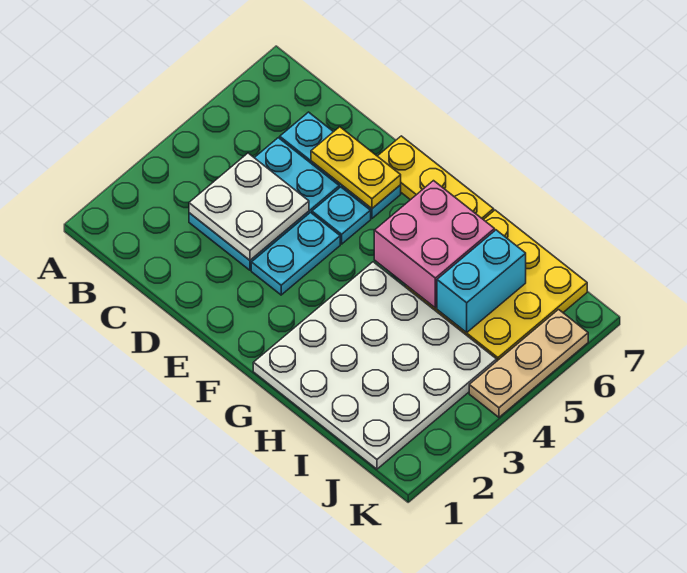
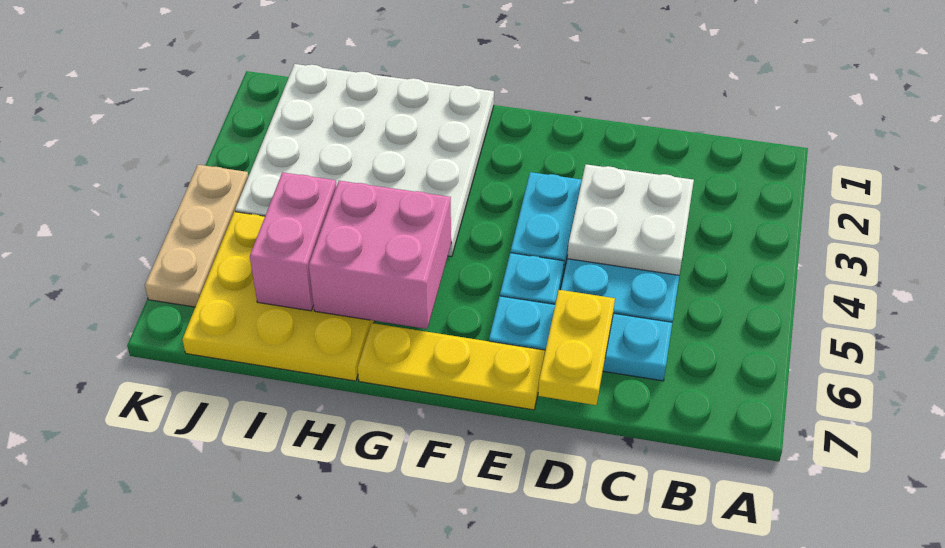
yellow plate D6:E6 level 2 -> yellow plate D6:D7 level 2
cyan brick I5:I6 level 2 -> pink brick I5:I6 level 2

